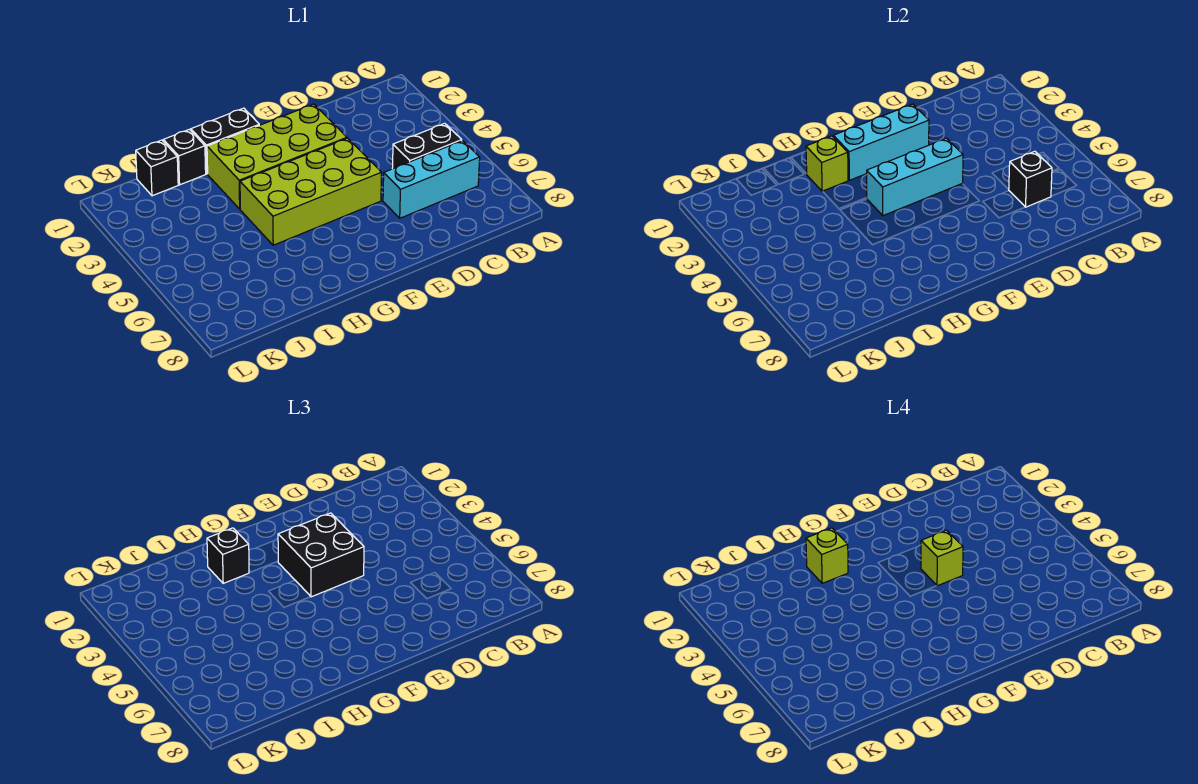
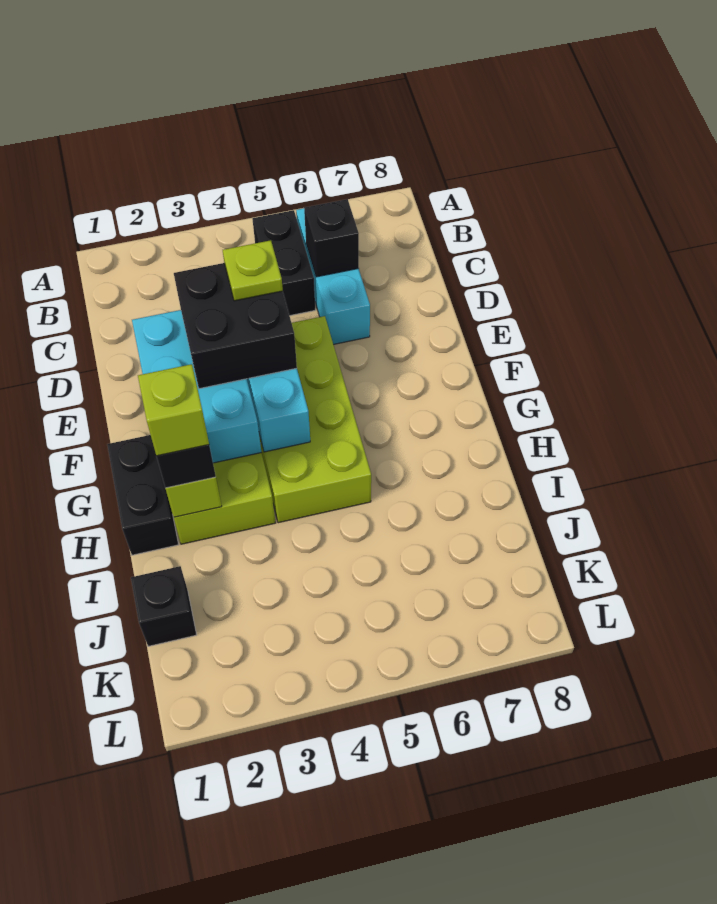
cyan brick E2:G2 level 2 -> cyan brick E2:G3 level 2
lime brick E4 level 4 -> lime plate E4 level 4
black brick I1 level 1 -> none

